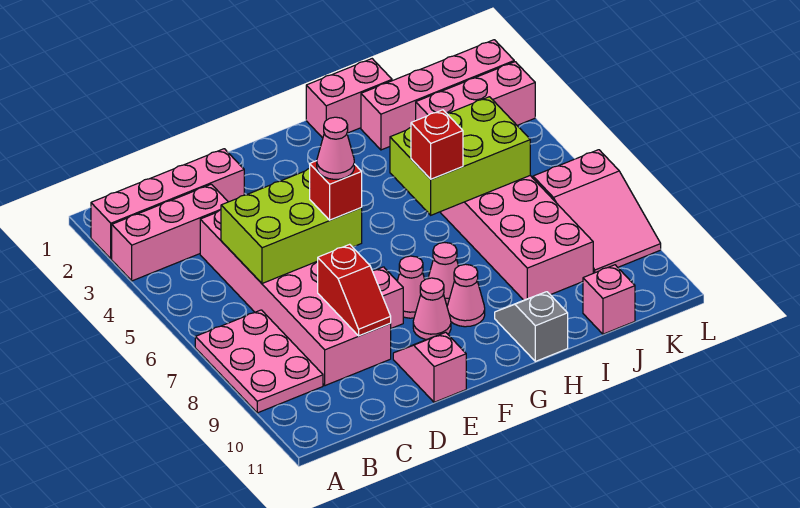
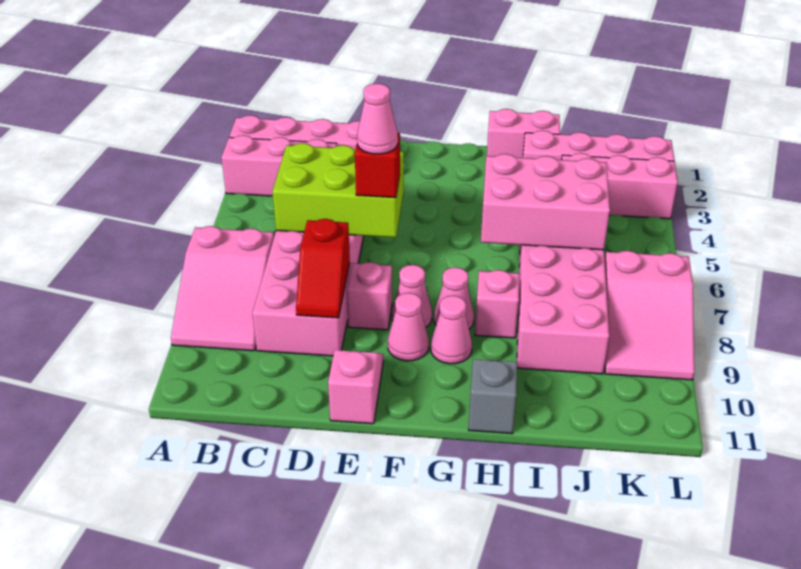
pink plate A7:B9 level 1 -> pink slope A7:B9 level 1 top 7
lime brick H5:J6 level 2 -> pink brick H5:J6 level 2
red brick H6 level 3 -> none
pink brick J11 level 1 -> pink brick H8 level 1

